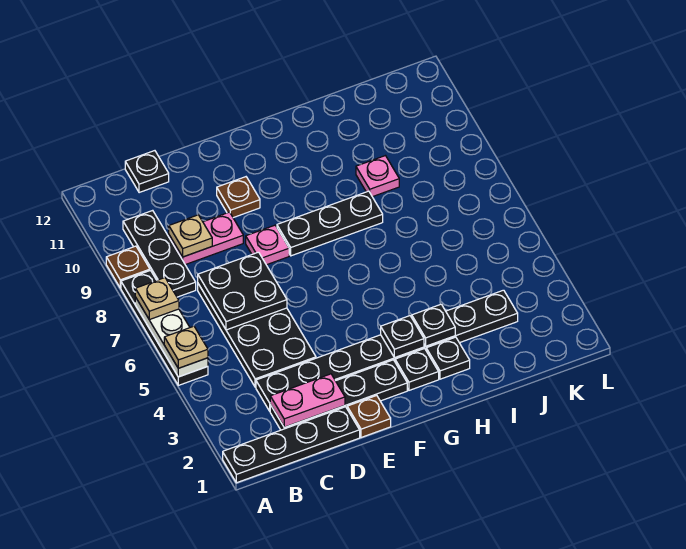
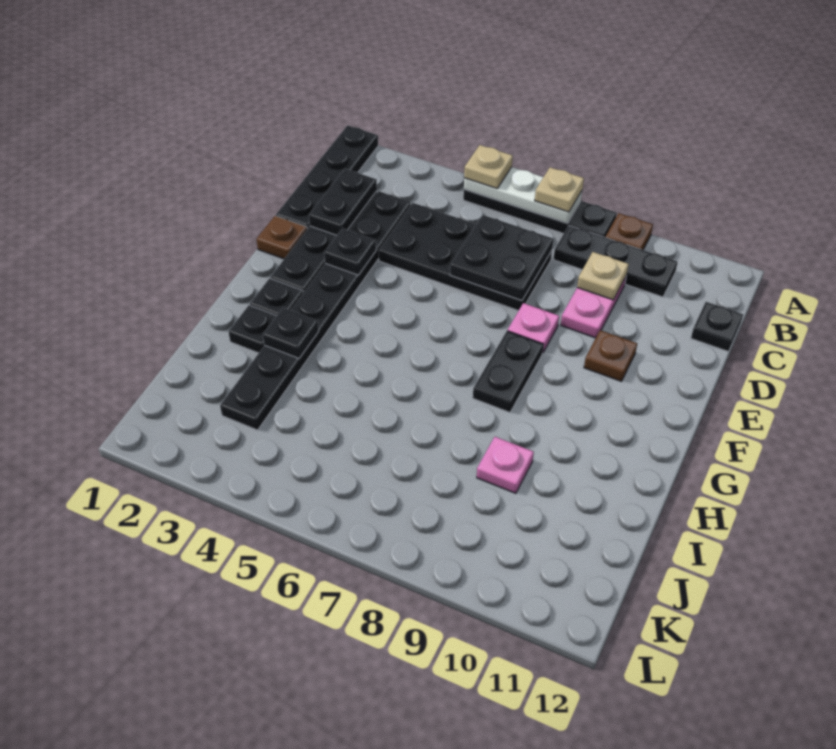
pink plate C2:D2 level 2 -> black plate C2:D2 level 2
black plate F8:H8 level 1 -> black plate F8:G8 level 1
black plate G3 level 2 -> black plate E3 level 2

